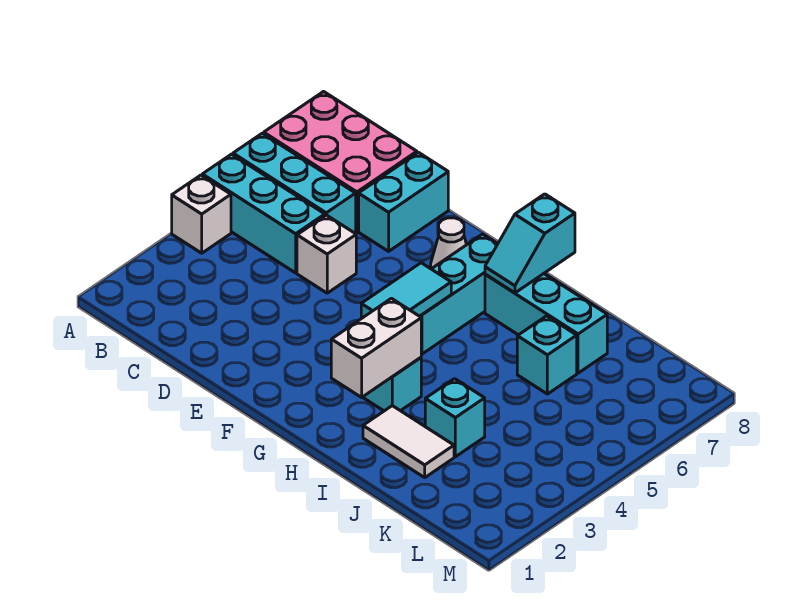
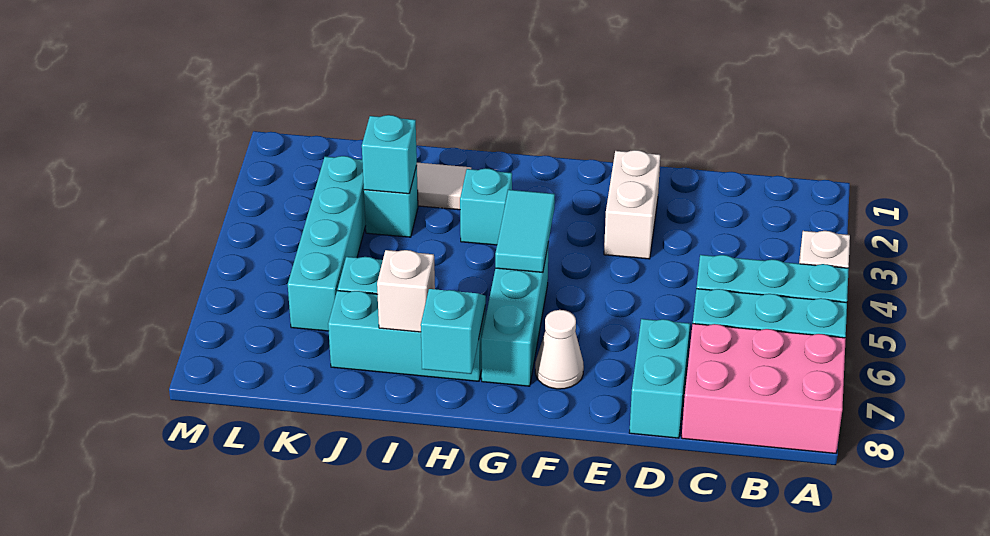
white brick D5 level 1 -> white brick I7 level 2
white brick H2:H3 level 2 -> white brick E2:E3 level 1
none -> cyan brick J3 level 2
none -> cyan brick K3:K6 level 1

